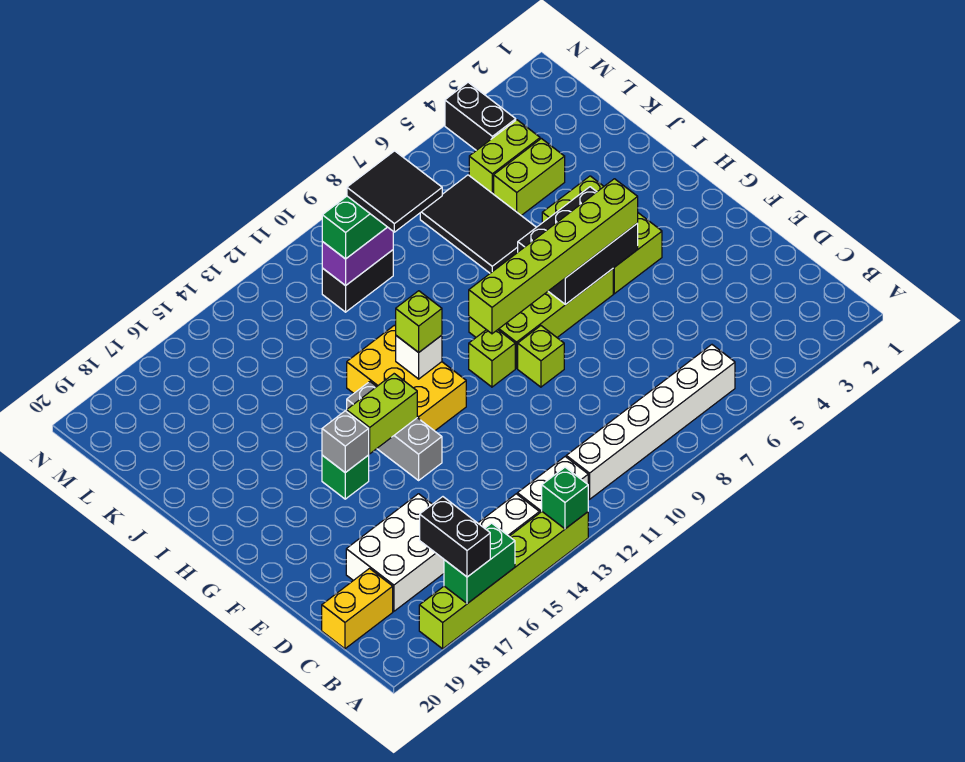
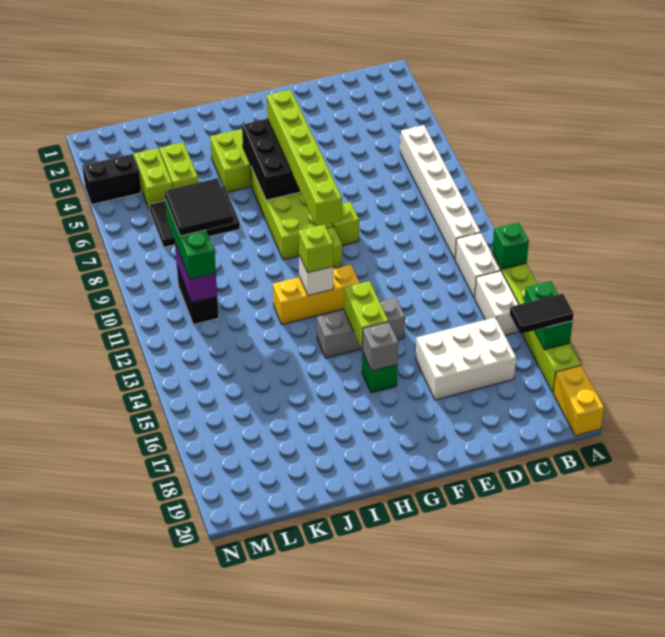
black brick A17:B17 level 3 -> black tile A17:B17 level 3
white brick C16:D18 level 1 -> white brick C16:E17 level 1
yellow brick C19:C20 level 1 -> yellow brick A19:A20 level 1
yellow brick G12:I13 level 1 -> yellow brick G12:I12 level 1

